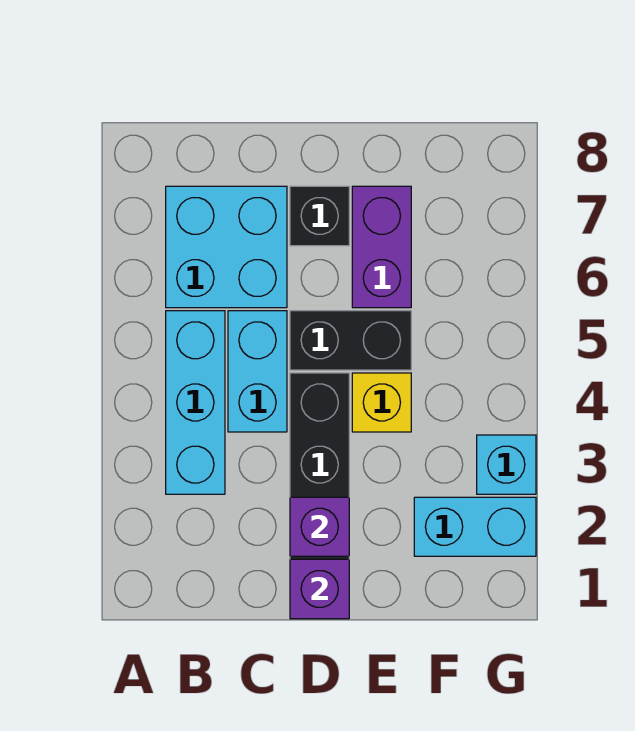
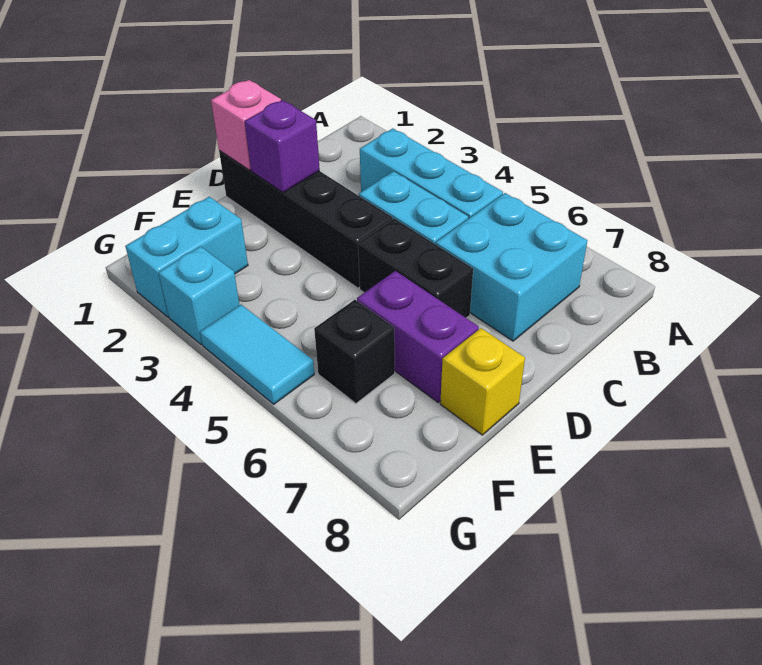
purple brick D1 level 2 -> pink brick D1 level 2
black brick D5:E5 level 1 -> black brick D5:D6 level 1
black brick D7 level 1 -> black brick F6 level 1
yellow brick E4 level 1 -> yellow brick E8 level 1
none -> cyan tile G4:G5 level 1

